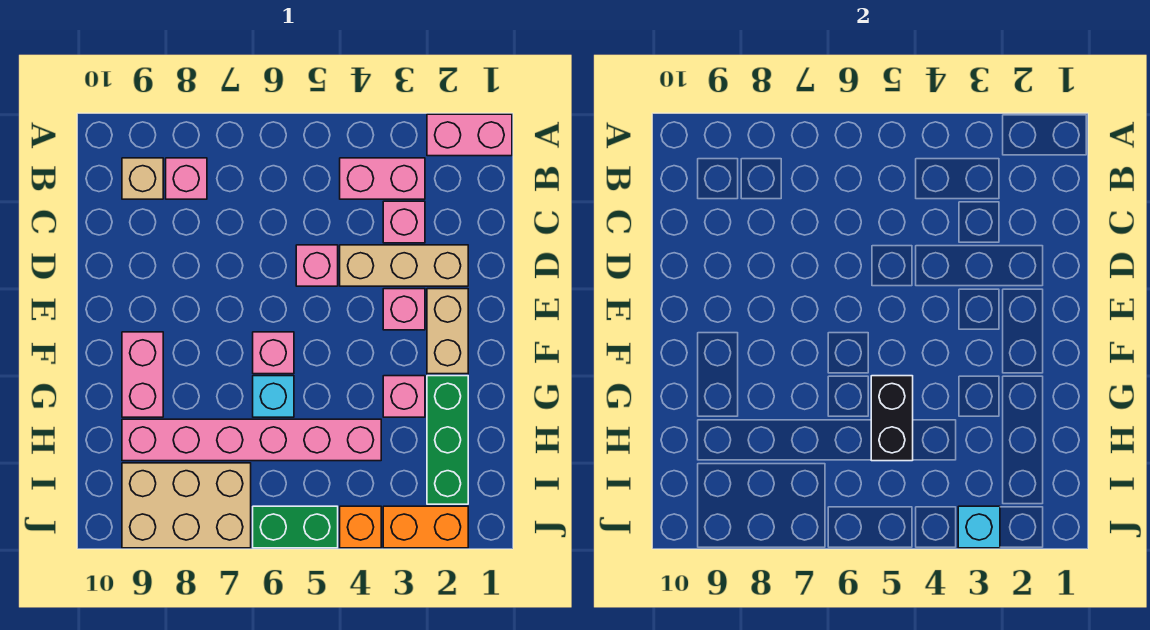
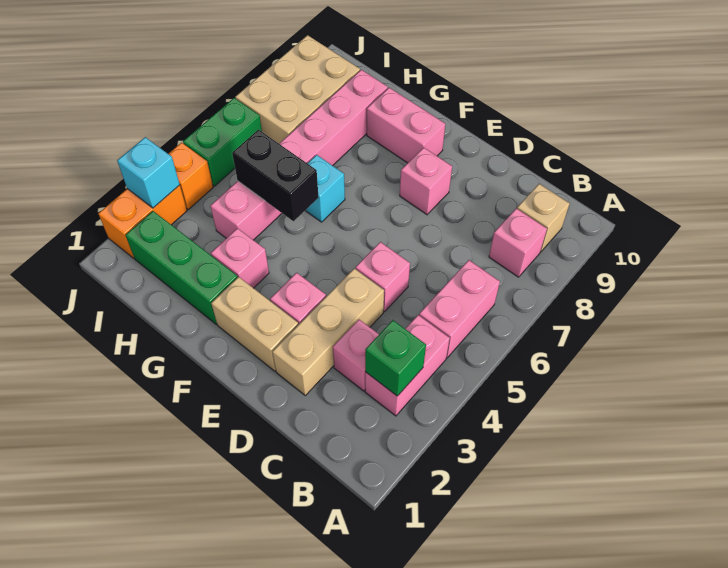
pink brick A1:A2 level 1 -> pink brick B5:B6 level 1
none -> green brick B3 level 2
pink brick F6 level 1 -> pink brick E8 level 1

